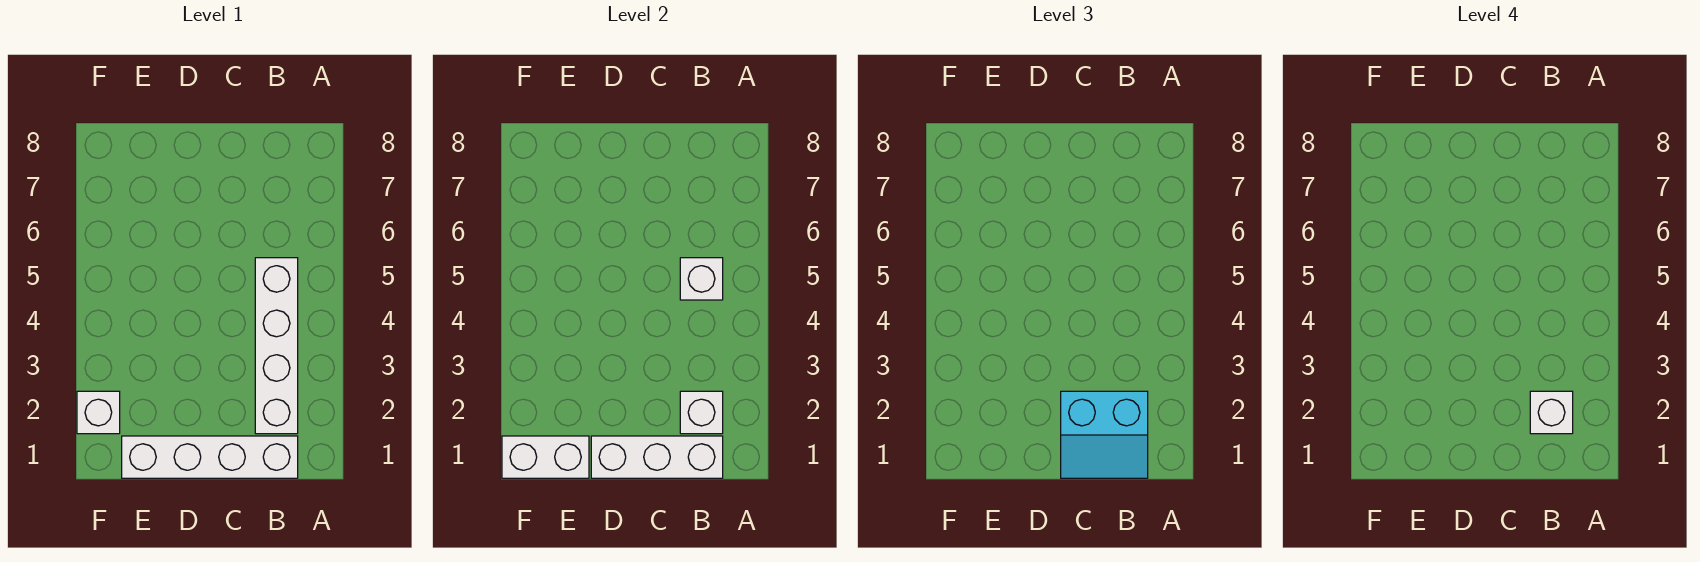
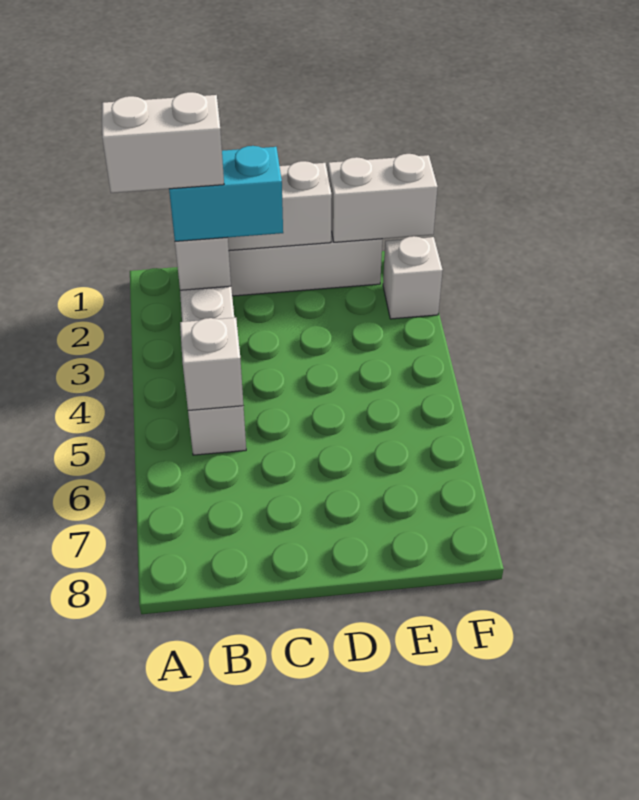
white brick B2 level 4 -> white brick A2:B2 level 4

